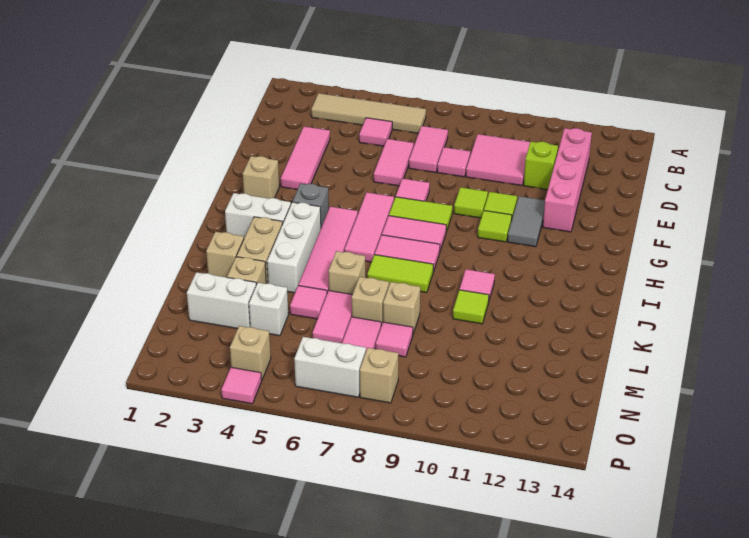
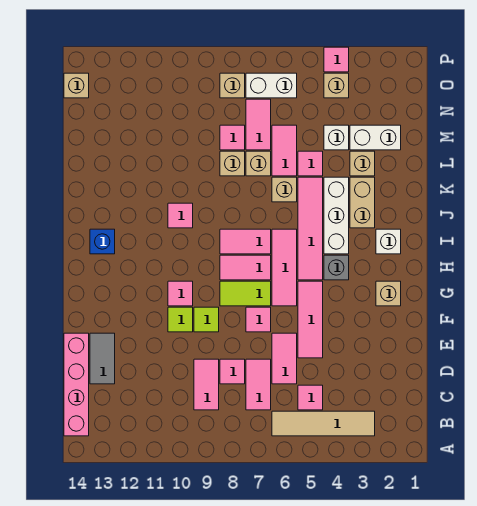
pink tile C9:D10 level 1 -> pink tile C9:D9 level 1
pink brick C12:F12 level 1 -> pink brick B14:E14 level 1
pink tile D3:F3 level 1 -> pink tile E5:G5 level 1
lime brick D11 level 1 -> none
grey tile F11:G11 level 1 -> grey tile D13:E13 level 1
lime tile G10 level 1 -> pink tile G10 level 1
white brick I2:I3 level 1 -> white brick I2 level 1
none -> blue brick I13 level 1
lime tile J7:J8 level 1 -> none
tan brick K2 level 1 -> tan brick O14 level 1
lime tile K10 level 1 -> none

